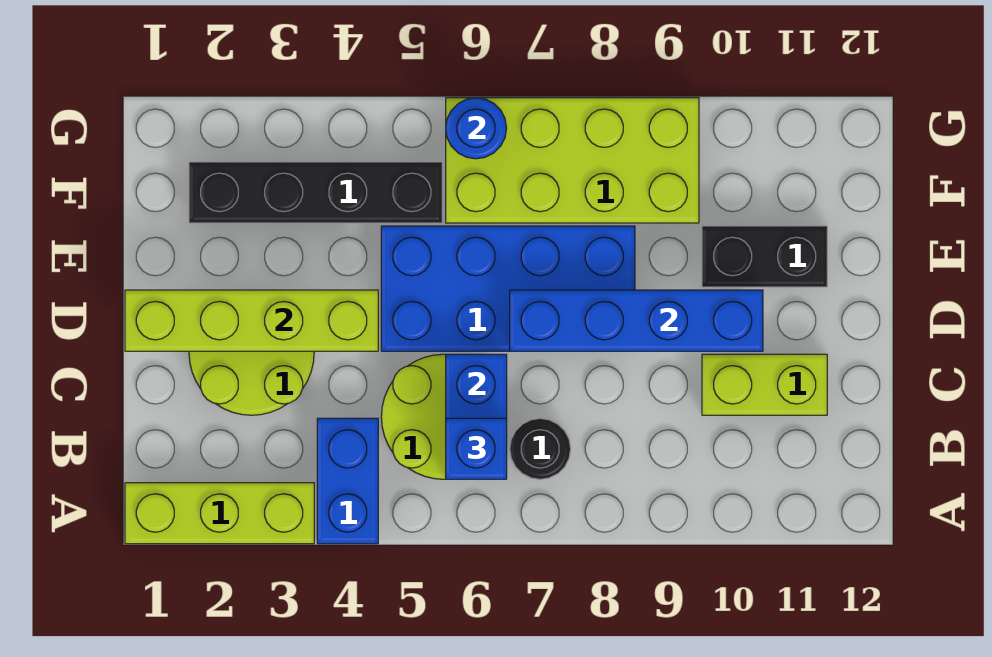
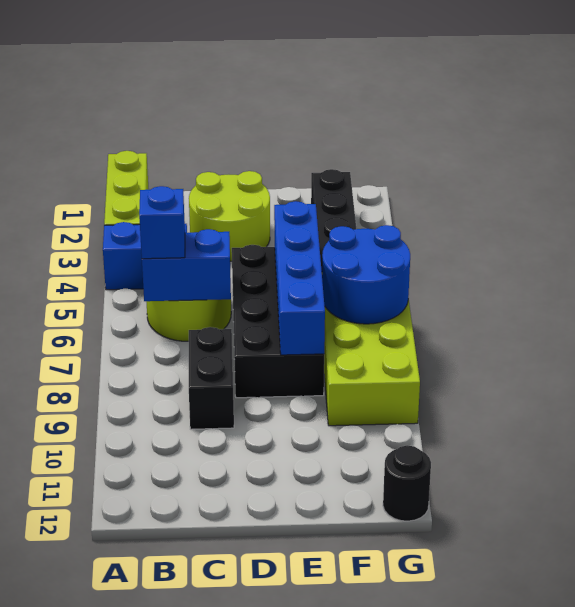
black round brick B7 level 1 -> black round brick G12 level 1
lime brick C10:C11 level 1 -> none
lime brick D1:D4 level 2 -> none
blue brick D5:E8 level 1 -> black brick D5:E8 level 1
blue brick D7:D10 level 2 -> blue brick E5:E8 level 2
black brick E10:E11 level 1 -> black brick C8:C9 level 1
blue round brick G6 level 2 -> blue round brick F6:G7 level 2

